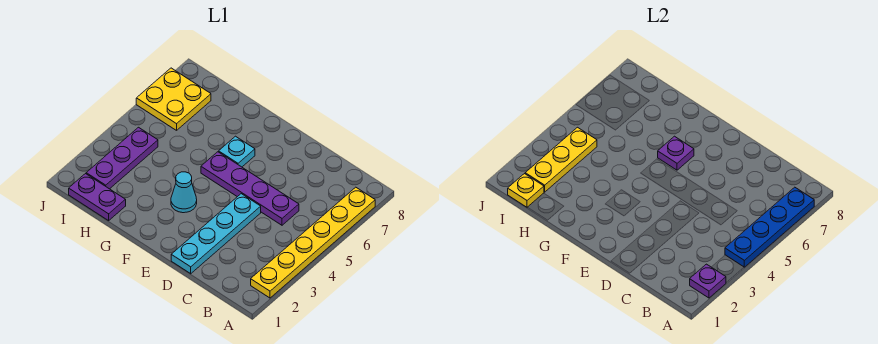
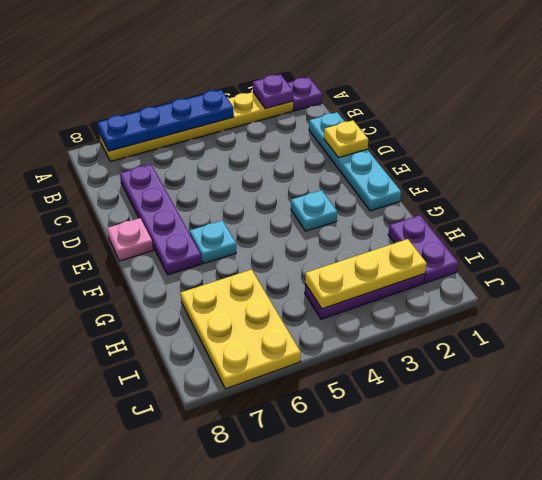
purple plate C5:F5 level 1 -> purple plate C7:F7 level 1
cyan plate D1:D4 level 1 -> cyan plate C1:F1 level 1
none -> pink plate E8 level 1
cyan cone F3 level 1 -> cyan plate F3 level 1
purple plate F6 level 2 -> purple plate A1 level 1
yellow plate I1 level 2 -> yellow plate D1 level 2
yellow plate I6:J7 level 1 -> yellow plate H6:J7 level 1

